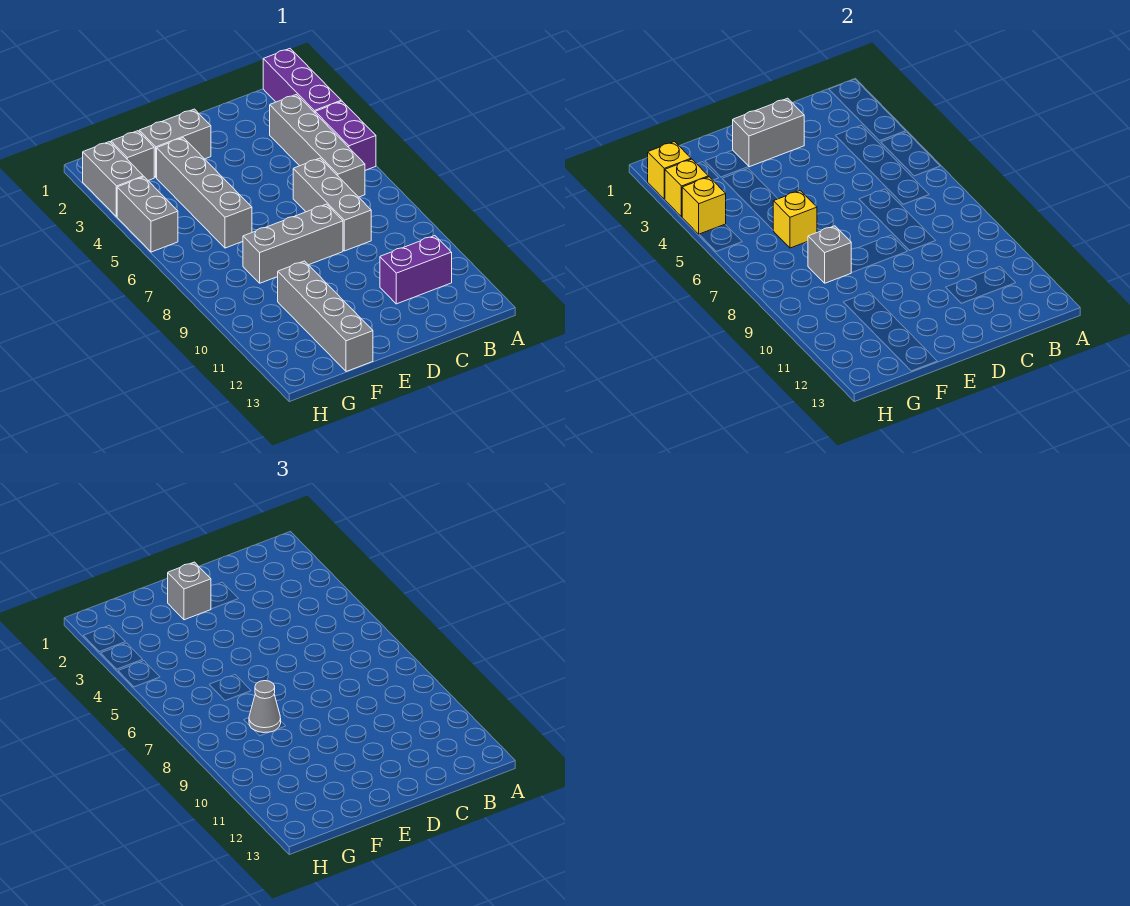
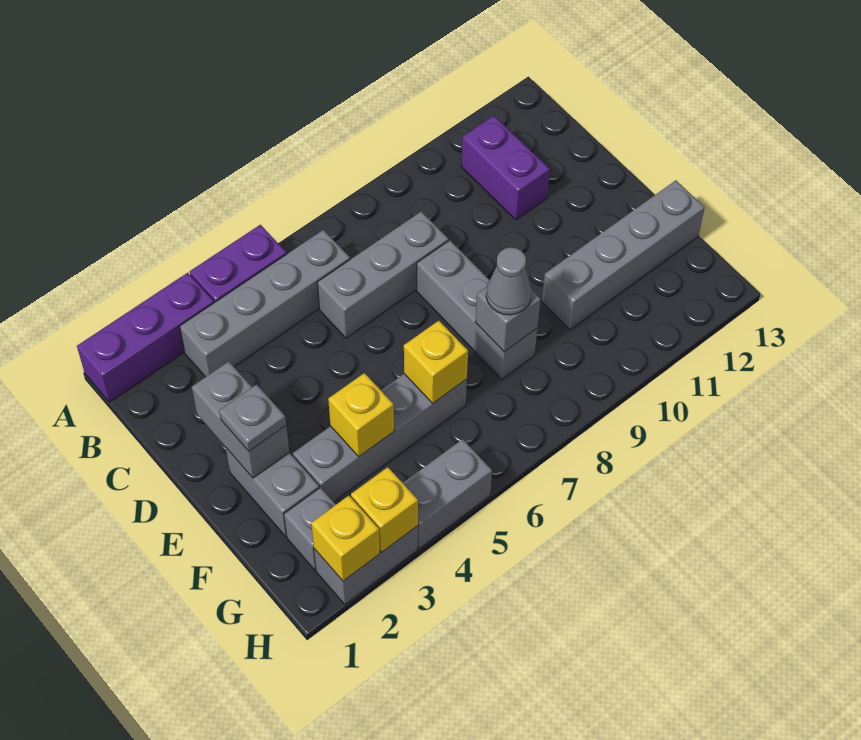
grey brick E2 level 3 -> grey plate E2 level 3
yellow brick H4 level 2 -> yellow brick F4 level 2

